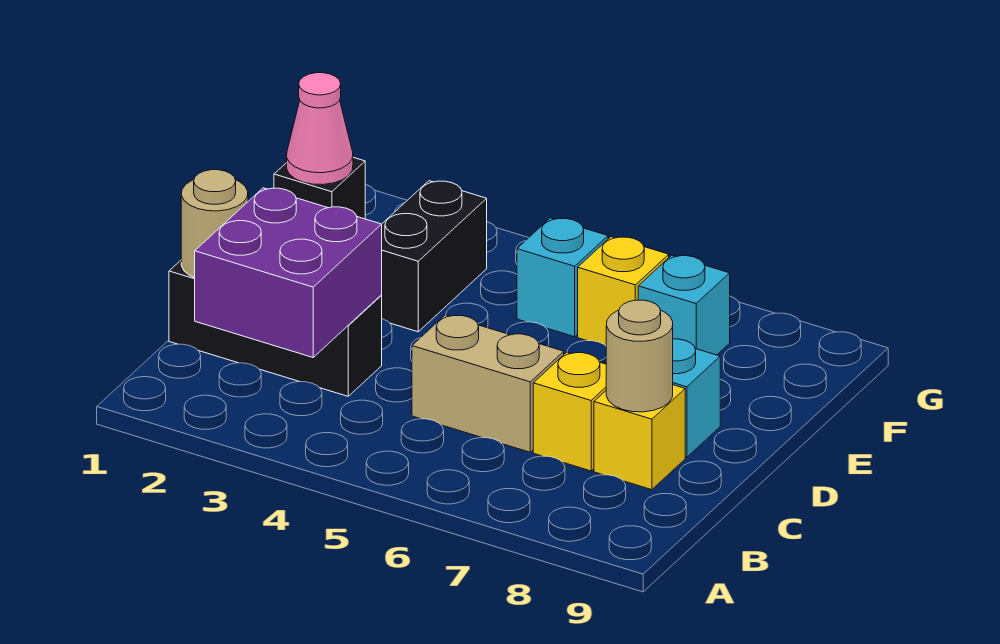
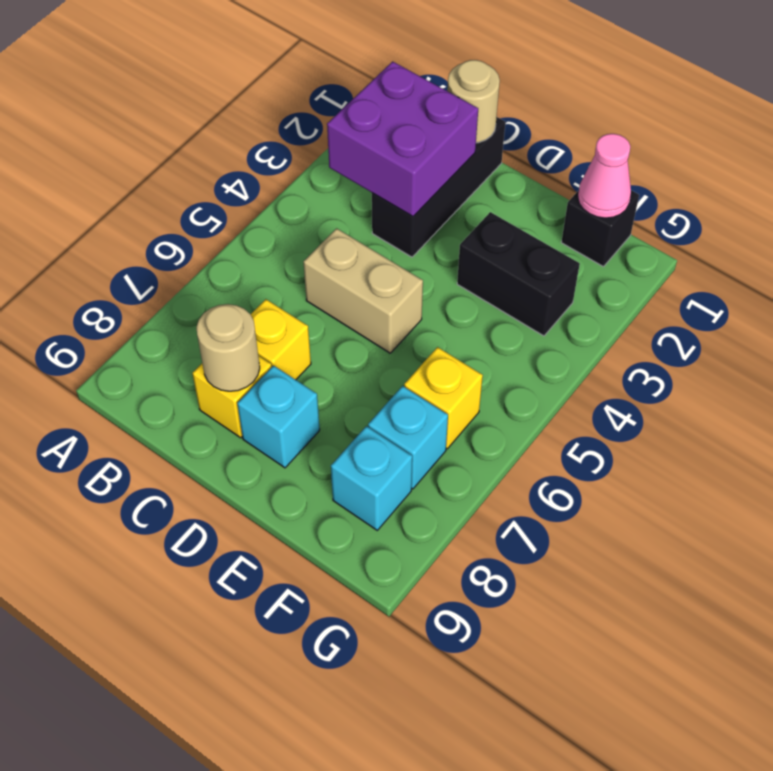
tan brick C5:C6 level 1 -> tan brick C5:D5 level 1
cyan brick F5 level 1 -> cyan brick F8 level 1

